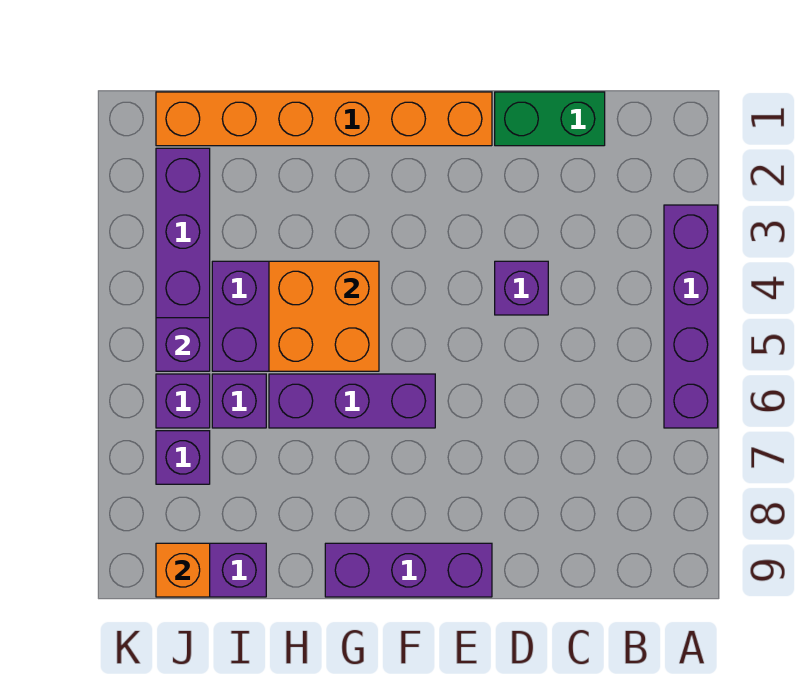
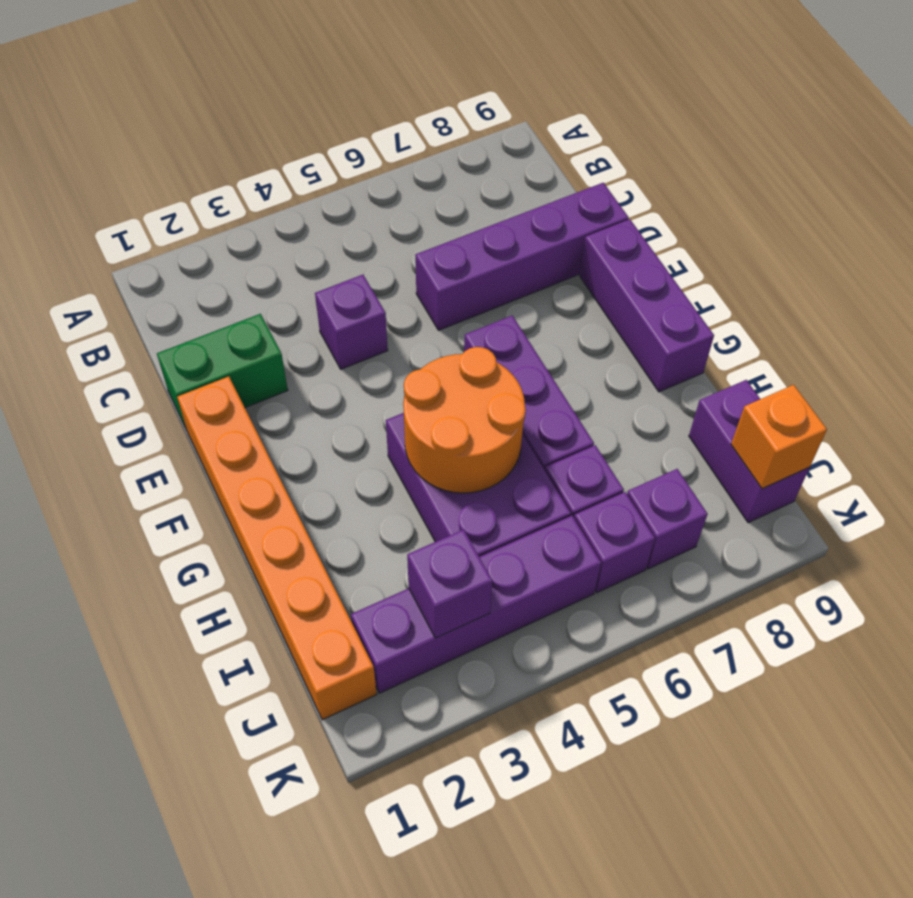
purple brick A3:A6 level 1 -> purple brick D6:D9 level 1
green brick C1:D1 level 1 -> green brick D1:D2 level 1
orange brick G4:H5 level 2 -> orange round brick G4:H5 level 2
purple brick J5 level 2 -> purple brick J3 level 2

